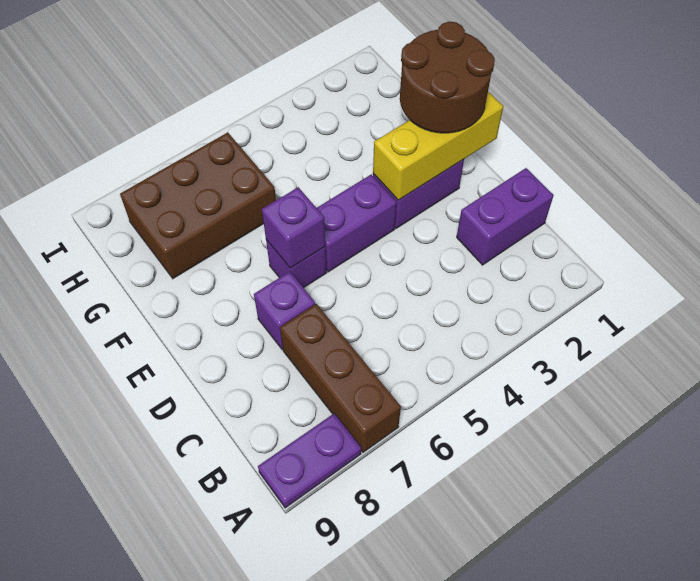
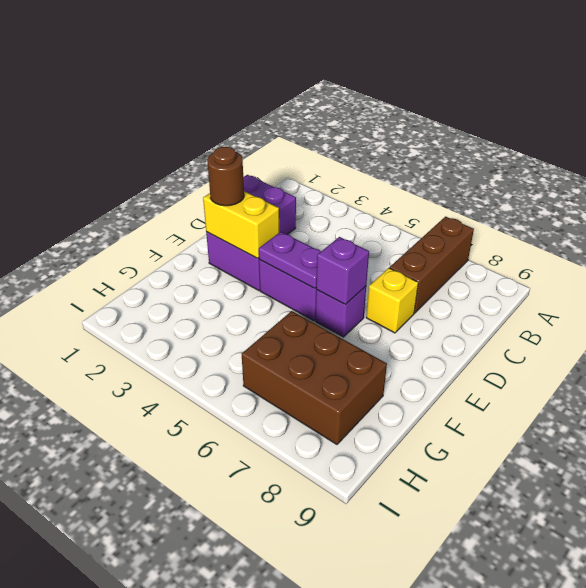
purple plate A8:A9 level 1 -> purple plate E4:E5 level 2
purple brick D7 level 1 -> yellow brick D7 level 1
yellow brick E1:E3 level 2 -> yellow brick E2:E3 level 2
brown round brick E1:F2 level 3 -> brown round brick E2 level 3

